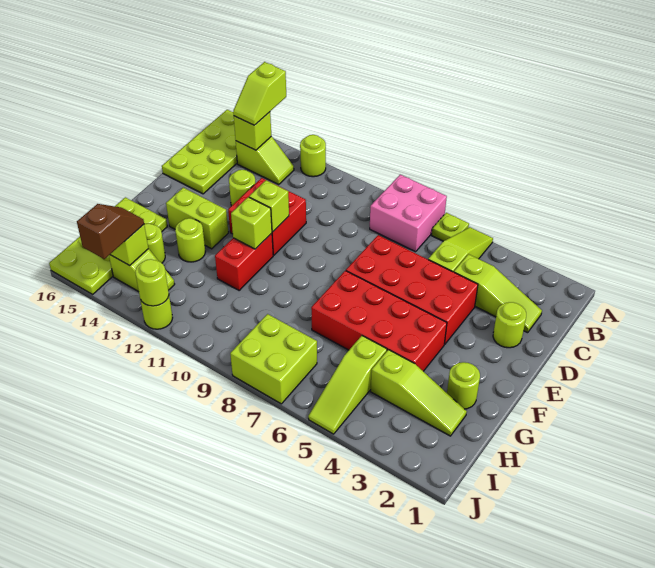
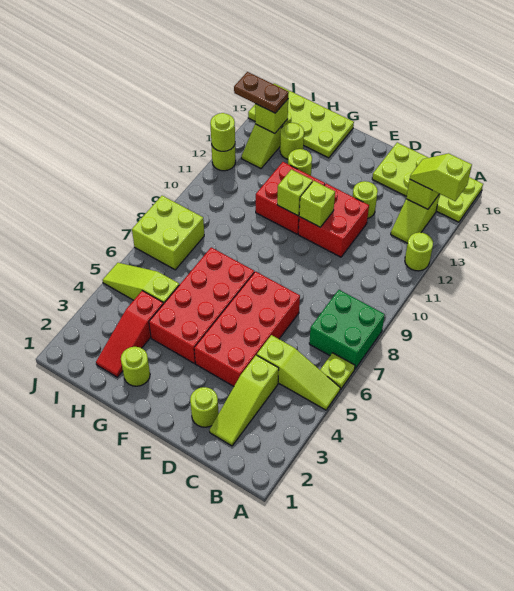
pink brick A7:B8 level 1 -> green brick A7:B8 level 1
red brick F11:G11 level 1 -> red brick F11:G12 level 1
lime brick F13:F14 level 1 -> none
lime slope H2:H4 level 1 top 4 -> red slope H2:H4 level 1 top 4
brown slope I14:J14 level 3 top J -> brown plate I14:J14 level 3

